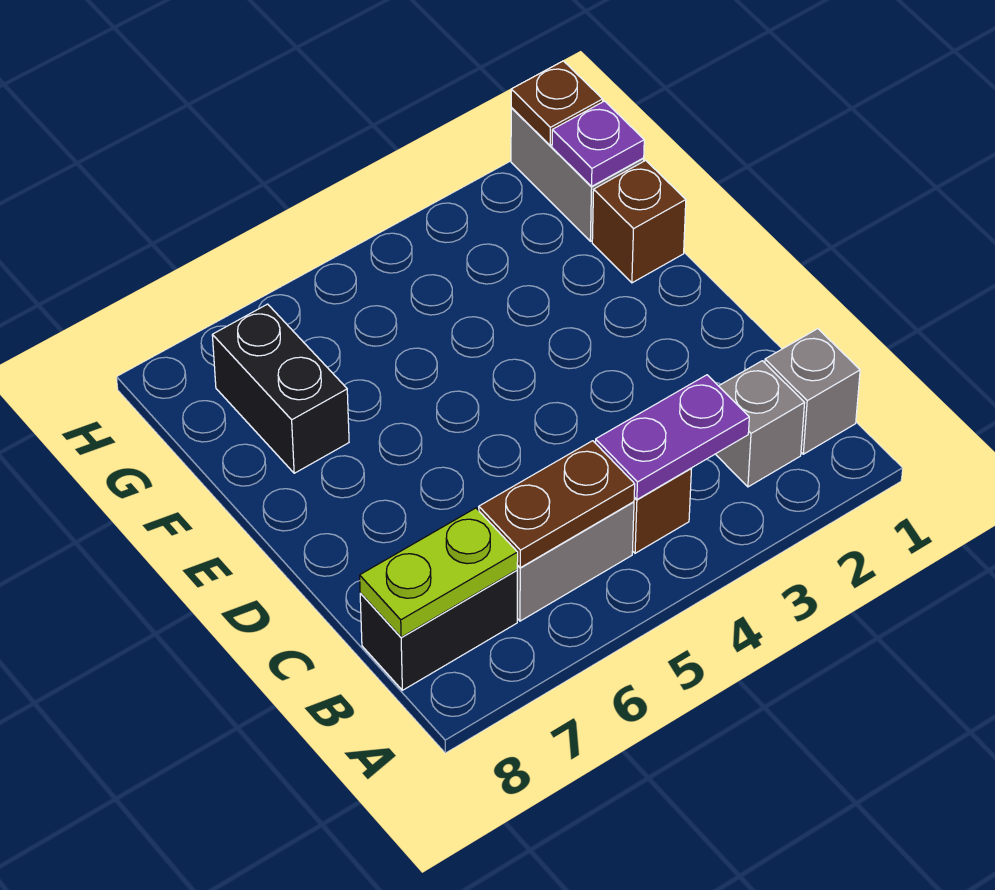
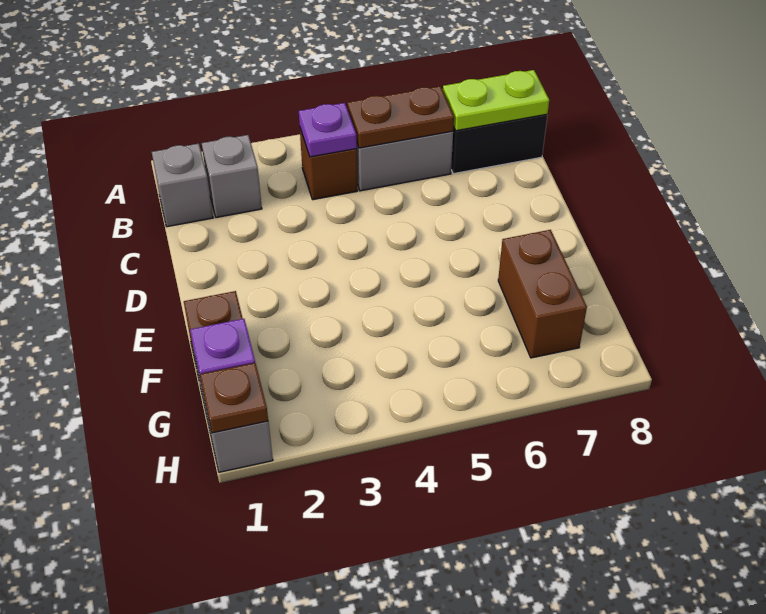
purple plate B3:B4 level 2 -> purple plate B4 level 2
black brick F7:G7 level 1 -> brown brick F7:G7 level 1

